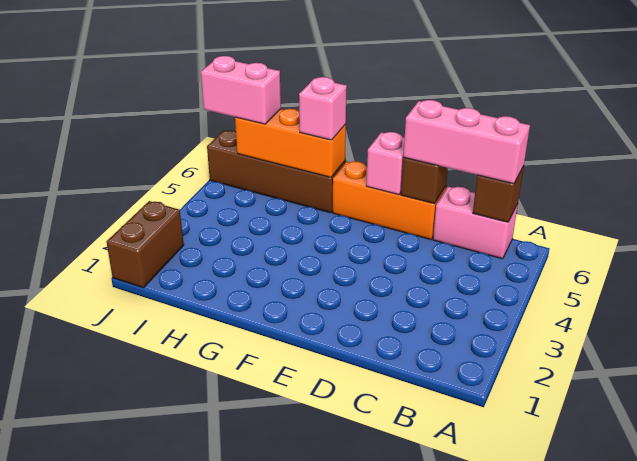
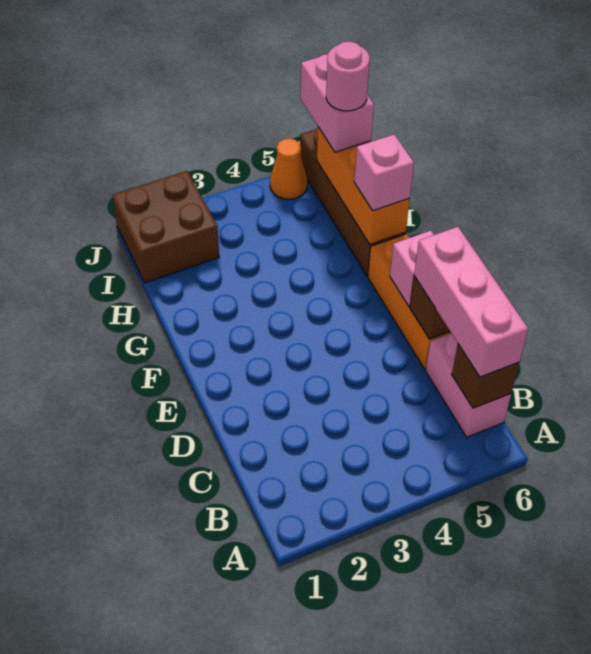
none -> pink round brick I6 level 4
brown brick J1:J2 level 1 -> brown brick I1:J2 level 1
none -> orange cone J5 level 1

